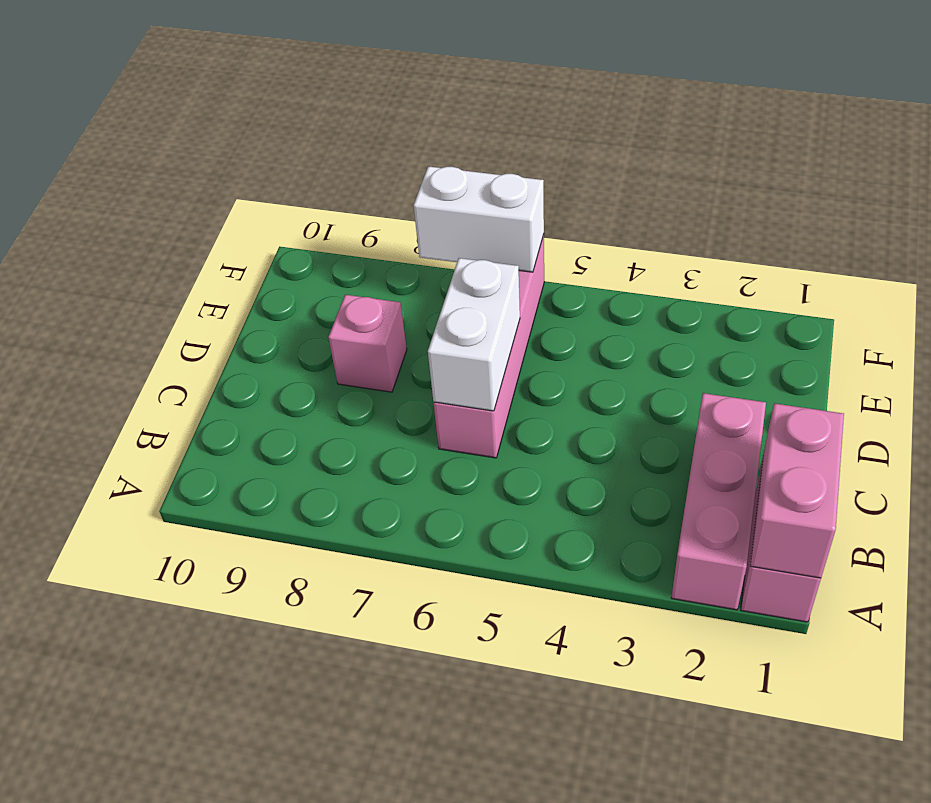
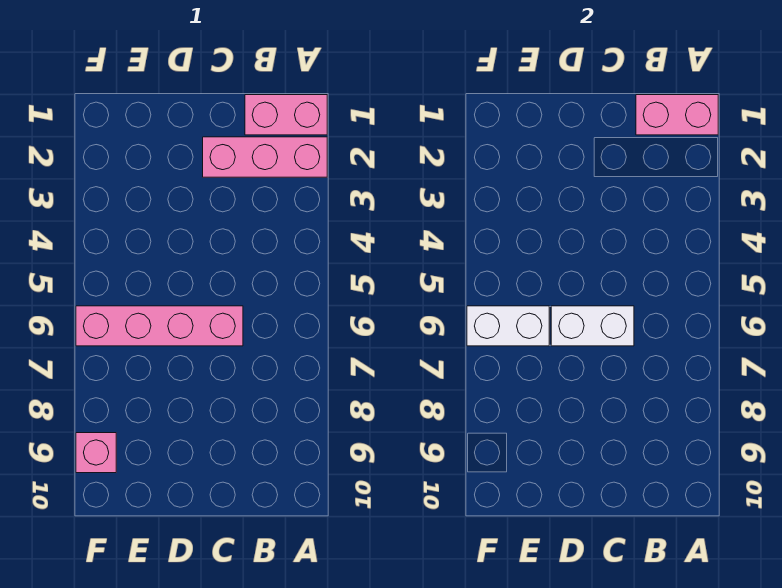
pink brick D8 level 1 -> pink brick F9 level 1
white brick F6:F7 level 2 -> white brick E6:F6 level 2

